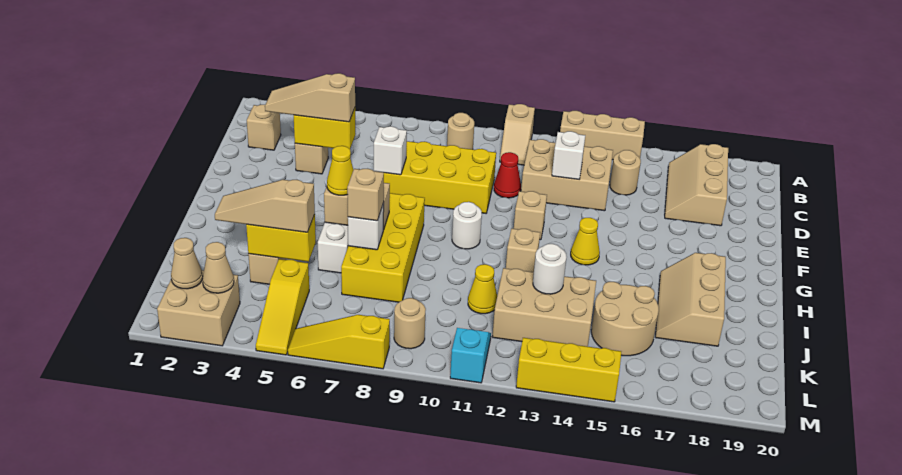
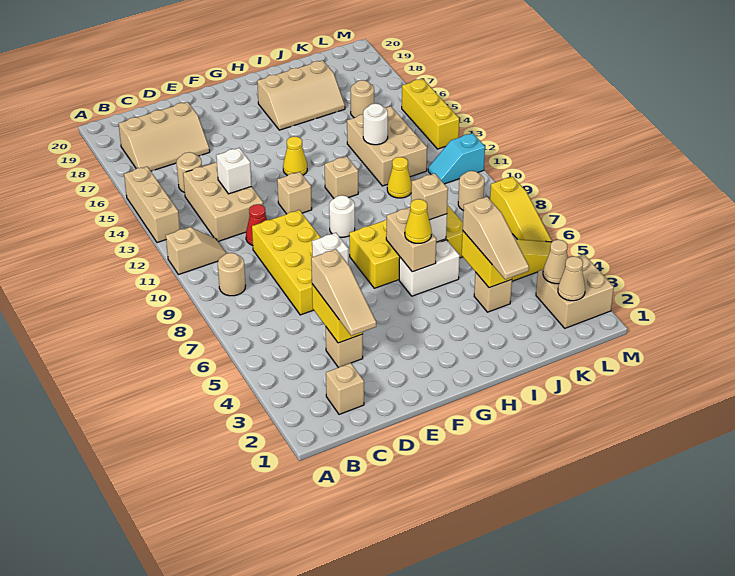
tan round brick J15:K16 level 1 -> tan round brick K16 level 1

